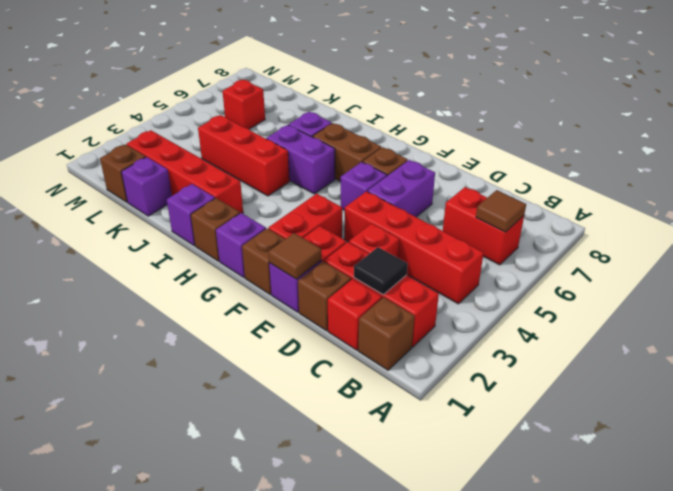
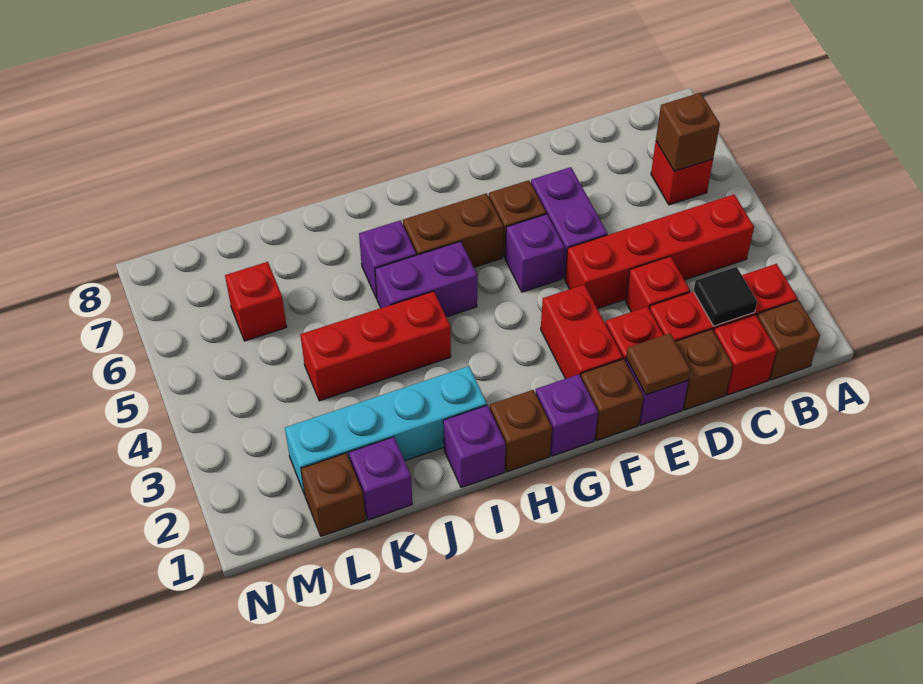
red brick B6:C6 level 1 -> red brick B6 level 1
brown tile B6 level 2 -> brown brick B6 level 2
red brick I2:L2 level 1 -> cyan brick I2:L2 level 1

